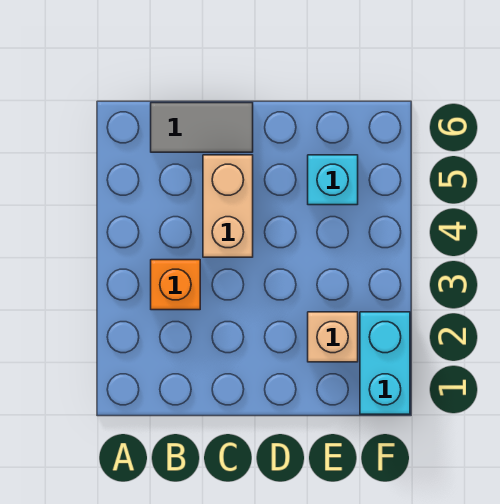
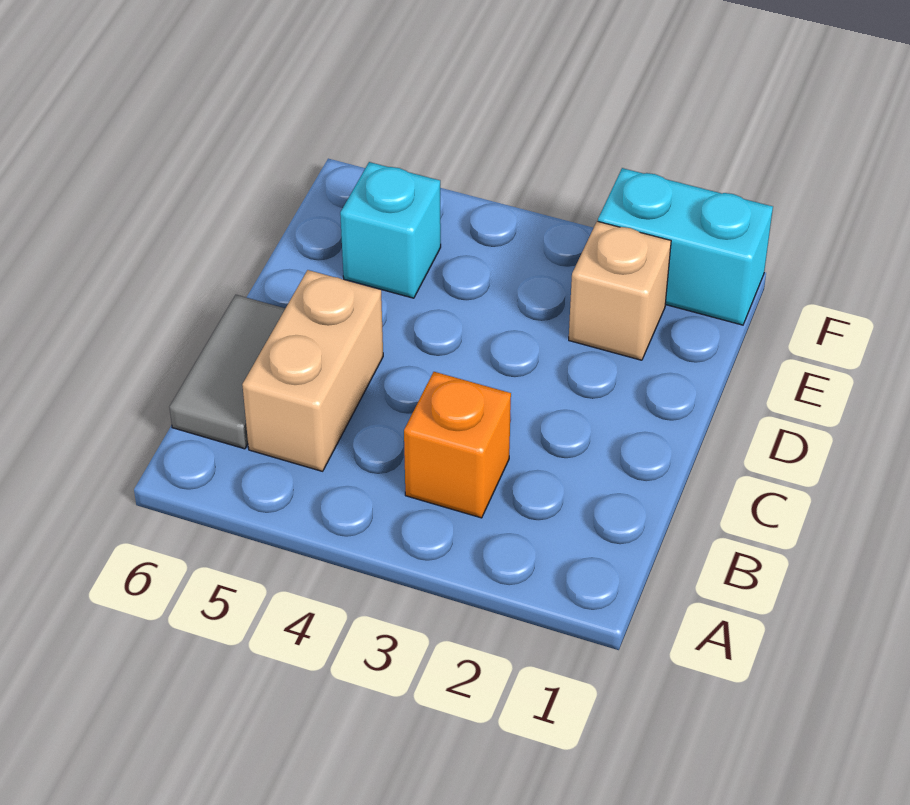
tan brick C4:C5 level 1 -> tan brick B5:C5 level 1

